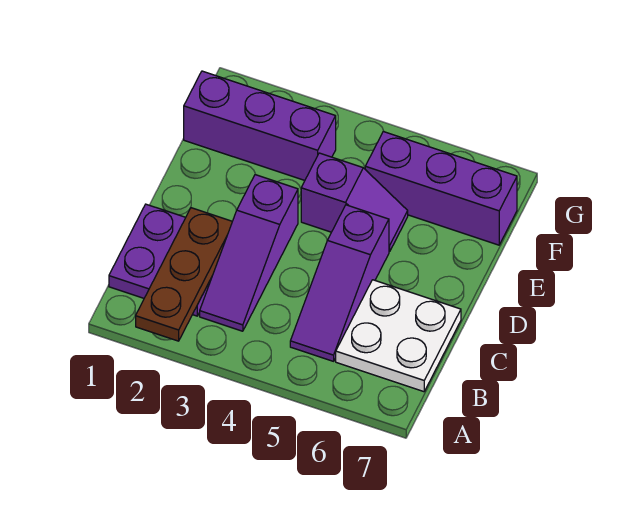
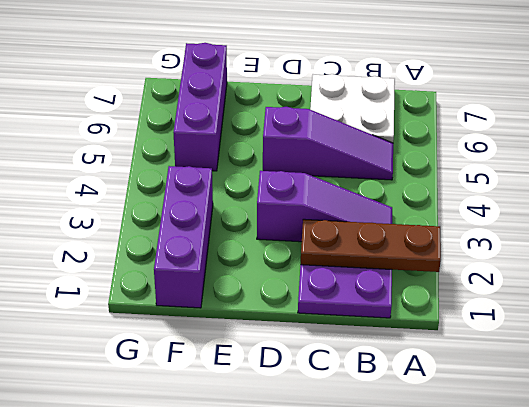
purple slope E4:E5 level 1 top 4 -> none

